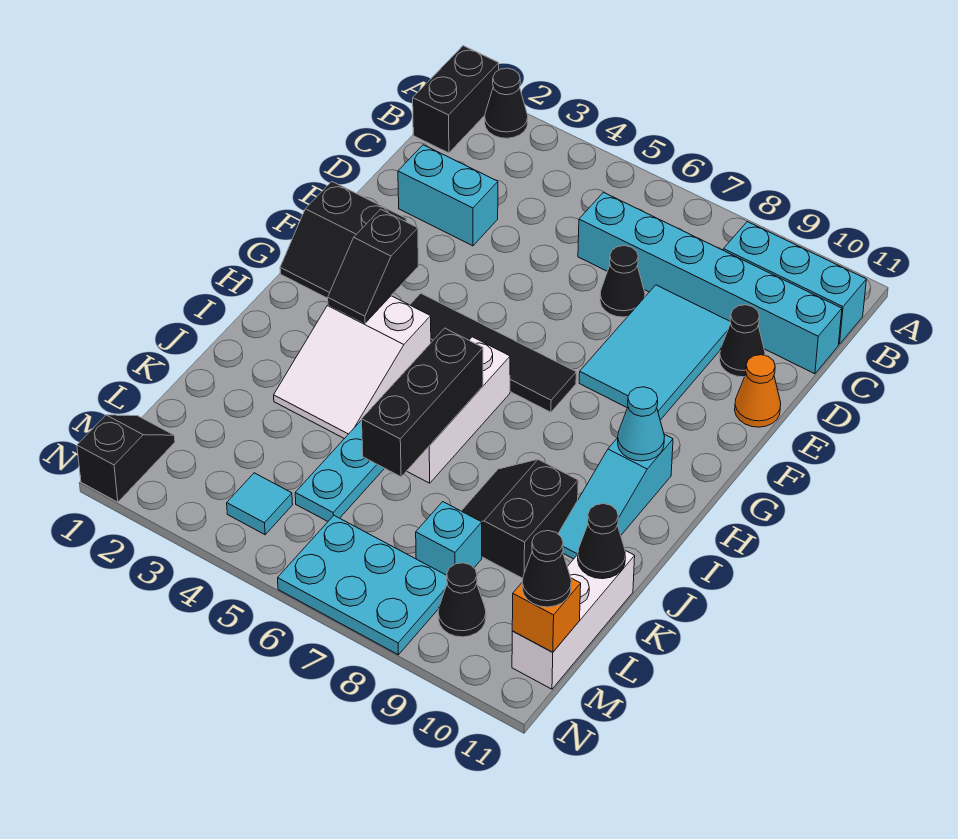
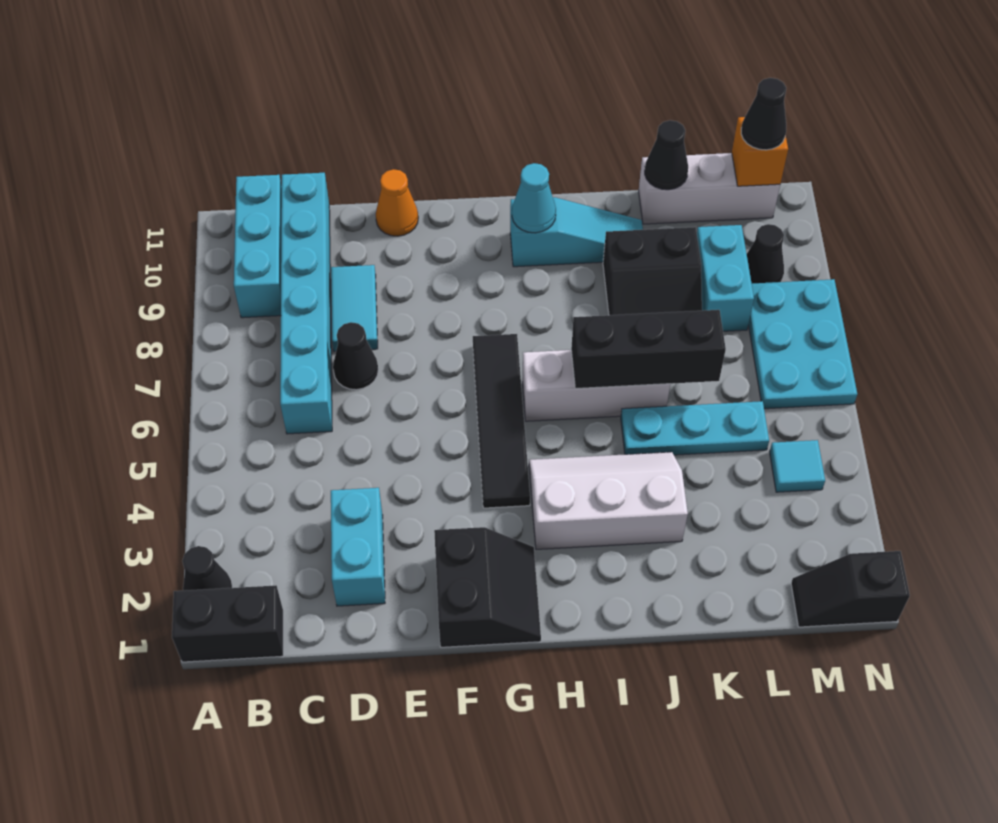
cyan tile D8:F9 level 1 -> cyan tile D8:D9 level 1
black cone D10 level 1 -> none
black slope G3:H3 level 2 top G -> none
white slope H3:J4 level 1 top H -> white slope H3:J4 level 1 top 3
cyan brick L8 level 1 -> cyan brick L8:L9 level 1

